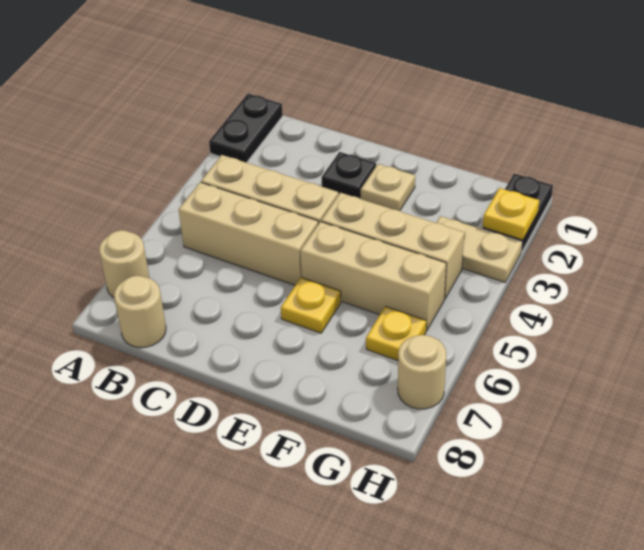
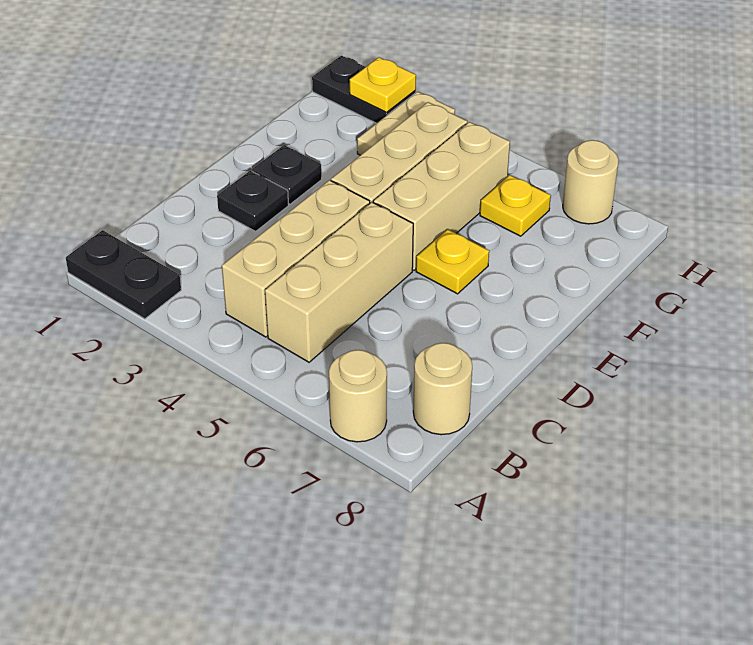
tan plate E2 level 1 -> black plate E2 level 1

